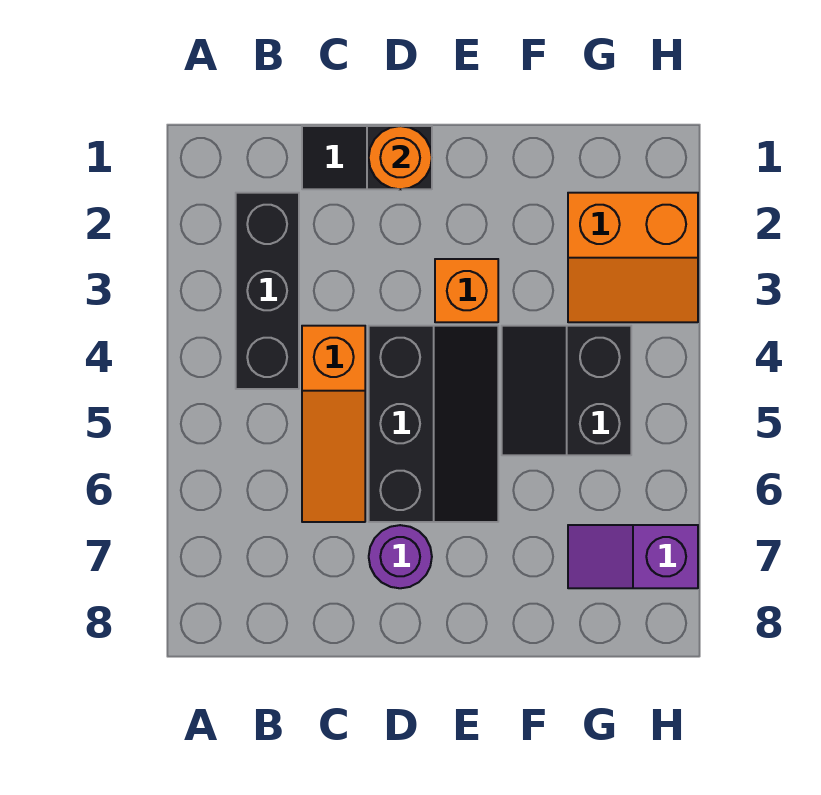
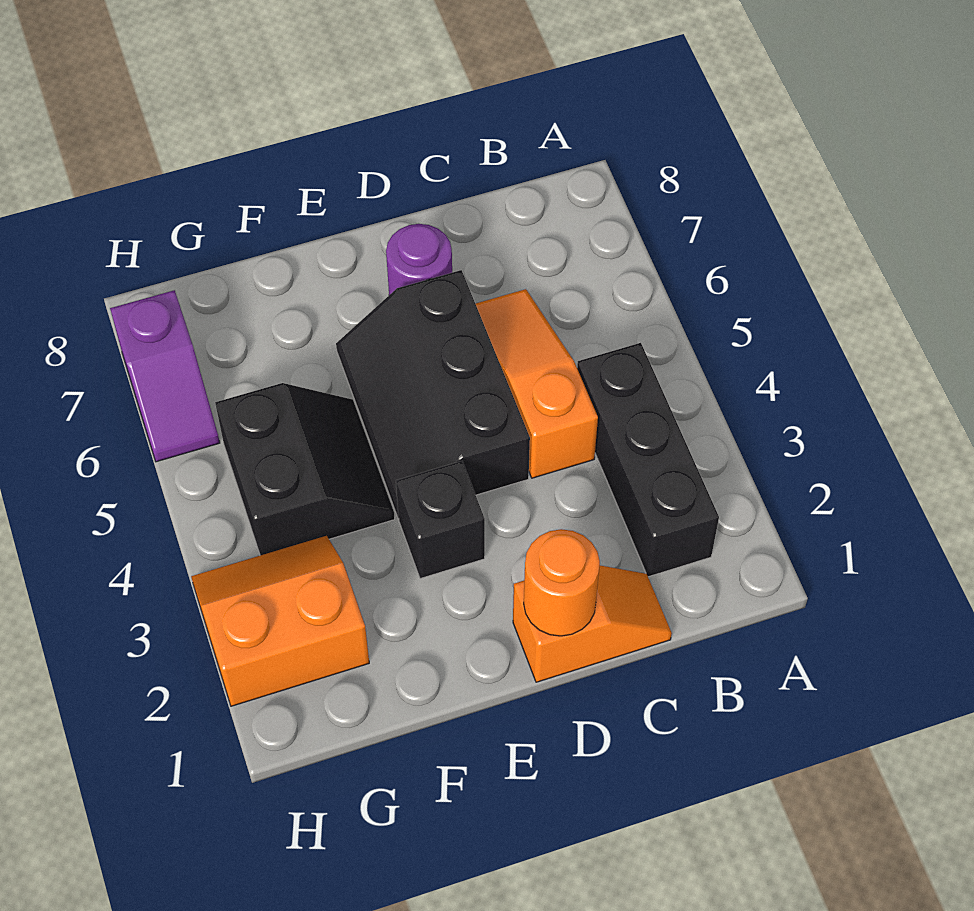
black slope C1:D1 level 1 top D -> orange slope C1:D1 level 1 top D
orange brick E3 level 1 -> black brick E3 level 1
purple slope G7:H7 level 1 top H -> purple slope H6:H7 level 1 top 7

